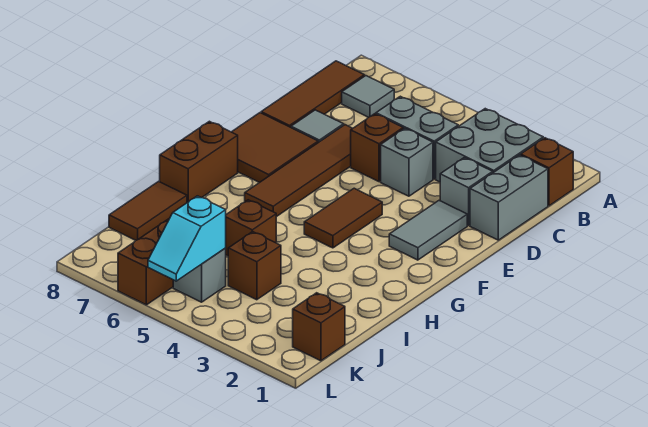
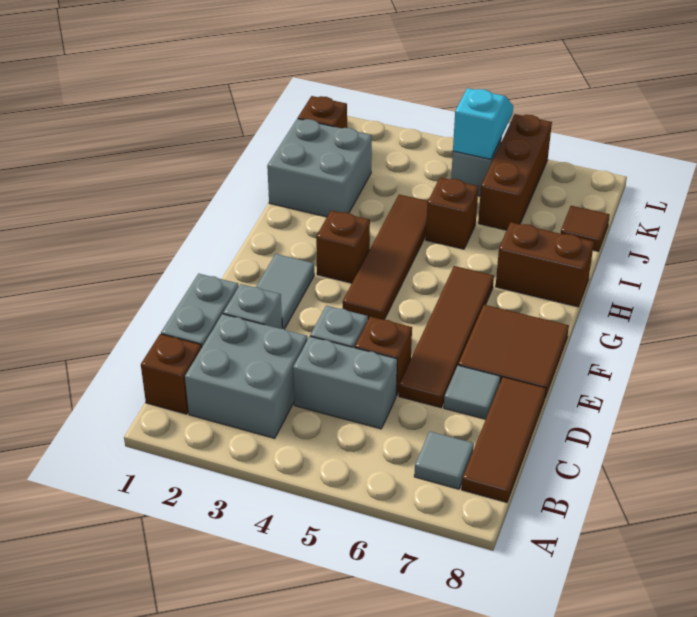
brown tile F4:G4 level 1 -> brown tile F4:I4 level 1
brown brick G8:H8 level 1 -> brown brick H7:H8 level 1
none -> grey brick I1:J2 level 1
brown tile I8:J8 level 1 -> brown tile J8 level 1
brown brick J4 level 1 -> brown brick G3 level 1

